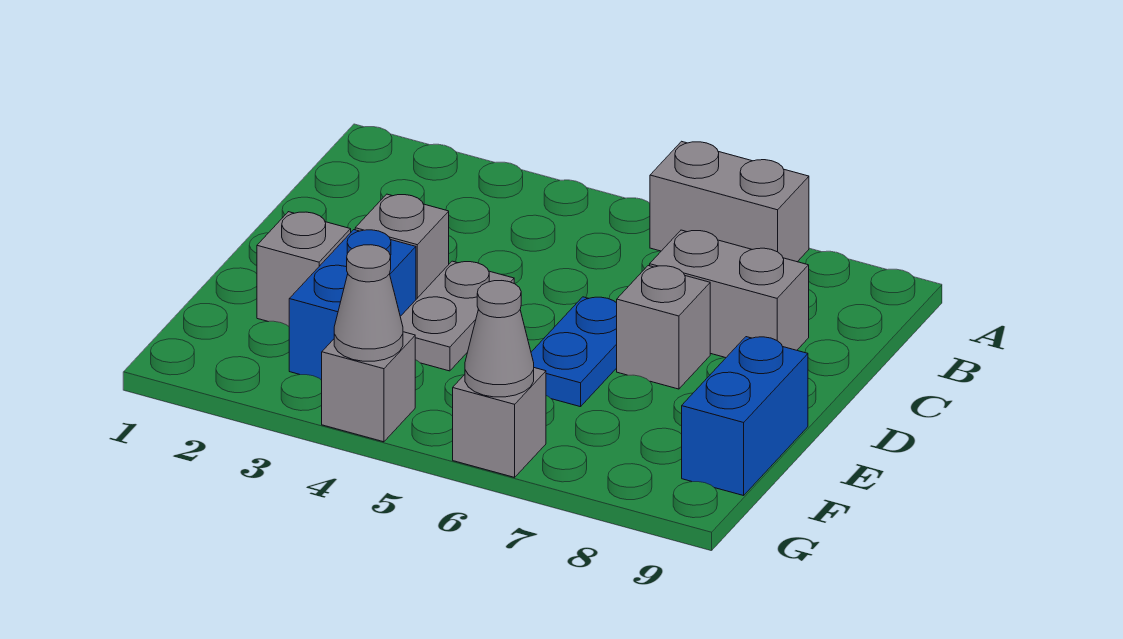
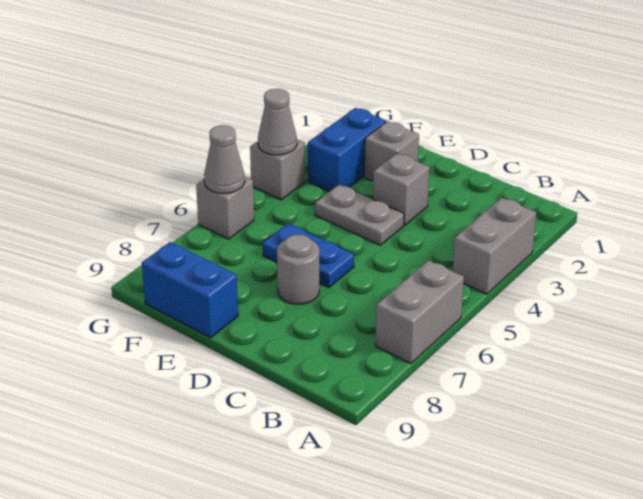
grey brick C7:C8 level 1 -> grey brick A3:A4 level 1
grey brick D7 level 1 -> grey round brick D7 level 1
blue brick E3:F3 level 1 -> blue brick F2:F3 level 1

